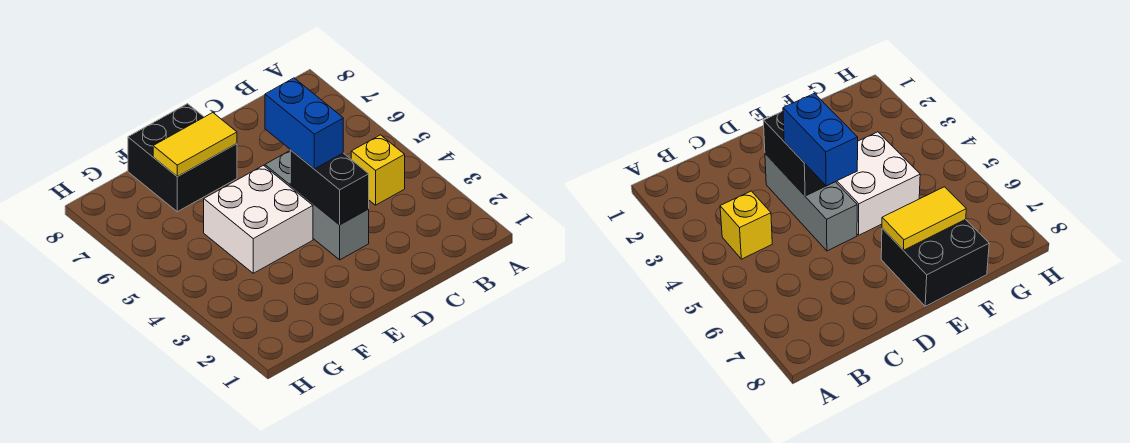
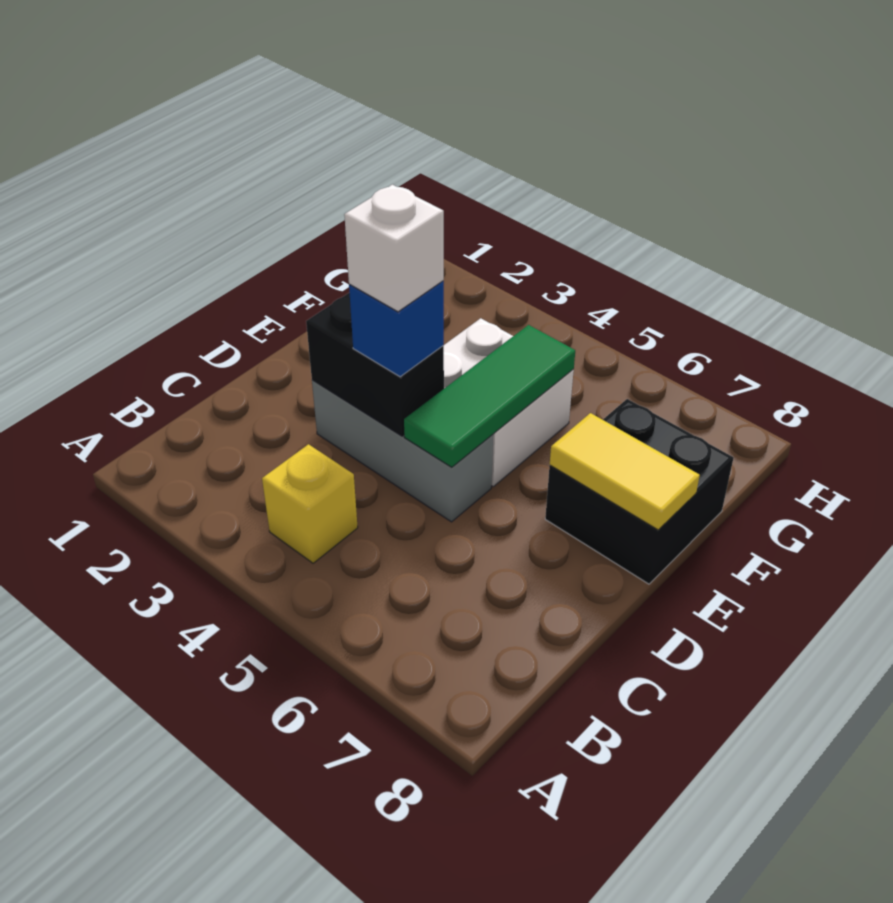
blue brick D4:D5 level 3 -> blue brick D4 level 3
none -> white brick D4 level 4
none -> green tile D5:F5 level 2
yellow tile E7:F7 level 2 -> yellow tile E7:E8 level 2

